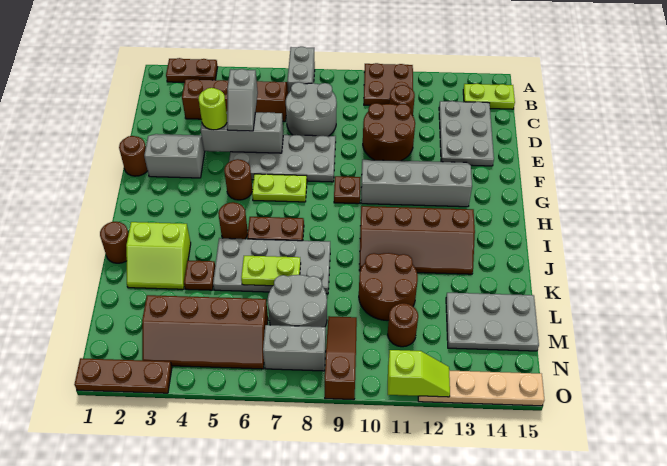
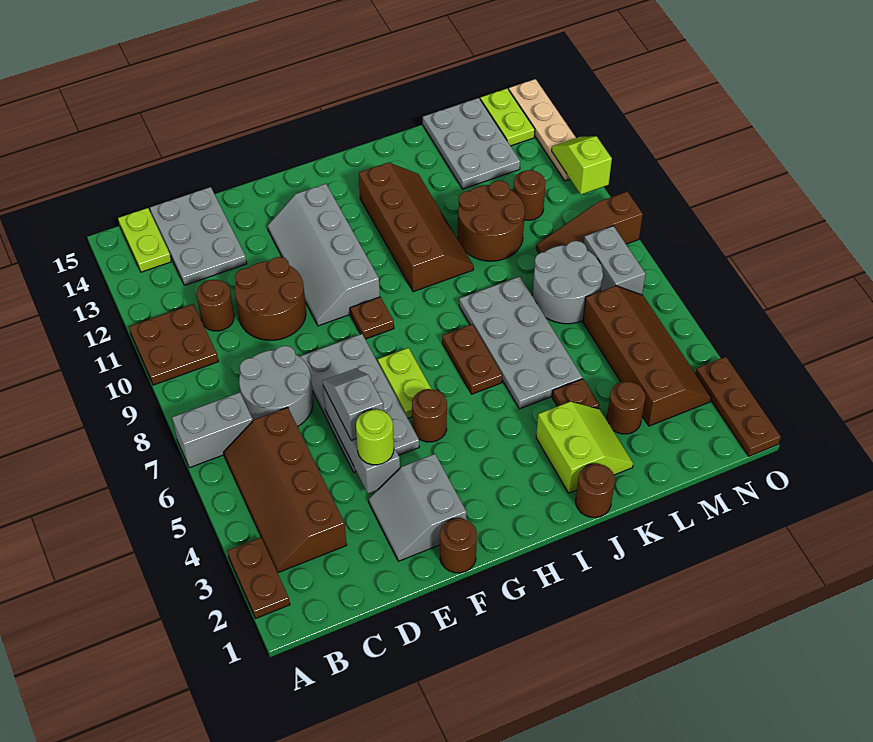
grey plate C13:E14 level 1 -> grey plate C13:D15 level 1
grey slope D5:E5 level 3 top D -> grey slope E5:E6 level 3 top 5
brown round brick I5 level 1 -> brown round brick L3 level 1
lime plate K6:K7 level 2 -> lime plate N14:N15 level 1

